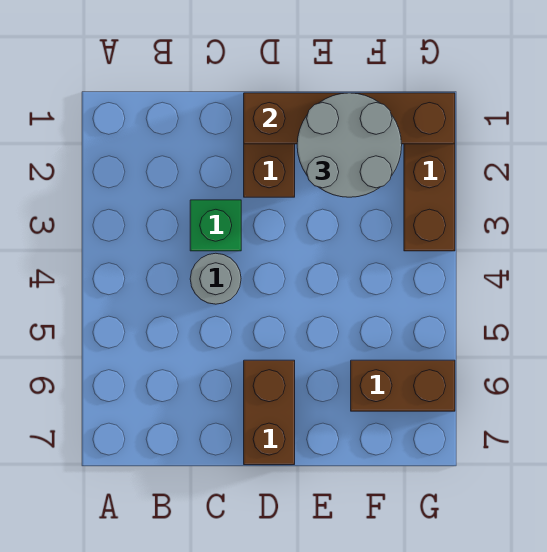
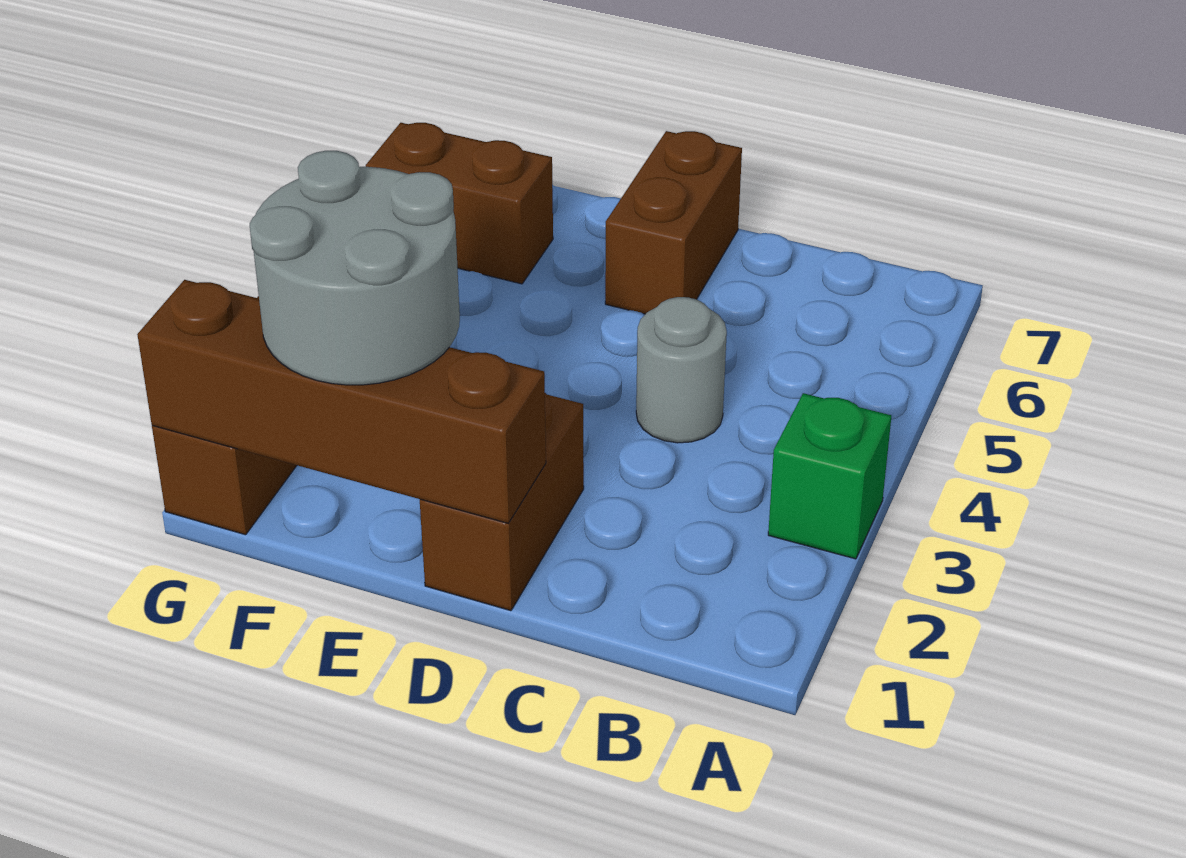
green brick C3 level 1 -> green brick A3 level 1

